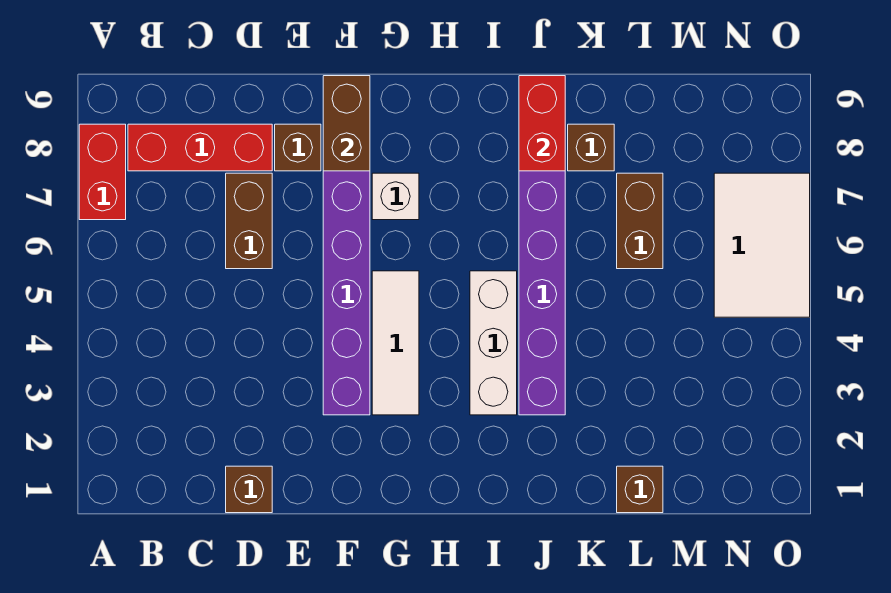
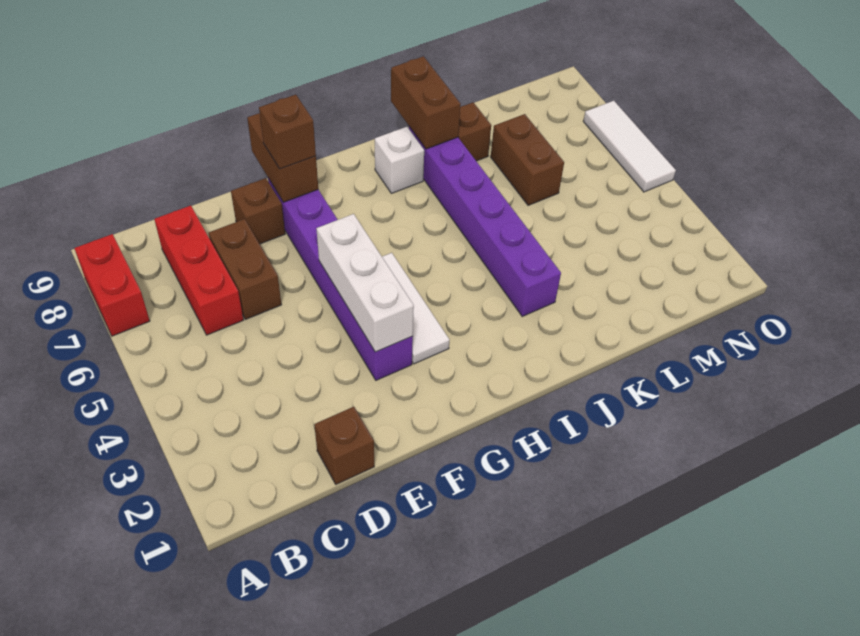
red brick B8:D8 level 1 -> red brick C6:C8 level 1
white brick G7 level 1 -> white brick I8 level 1
white brick I3:I5 level 1 -> white brick F3:F5 level 2
red brick J8:J9 level 2 -> brown brick J8:J9 level 2
brown brick L1 level 1 -> brown brick F8 level 3
white tile N5:O7 level 1 -> white tile O5:O7 level 1

